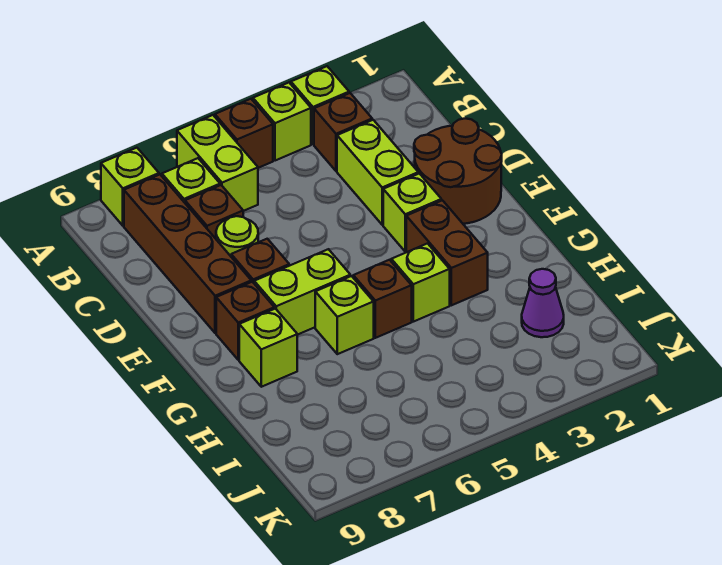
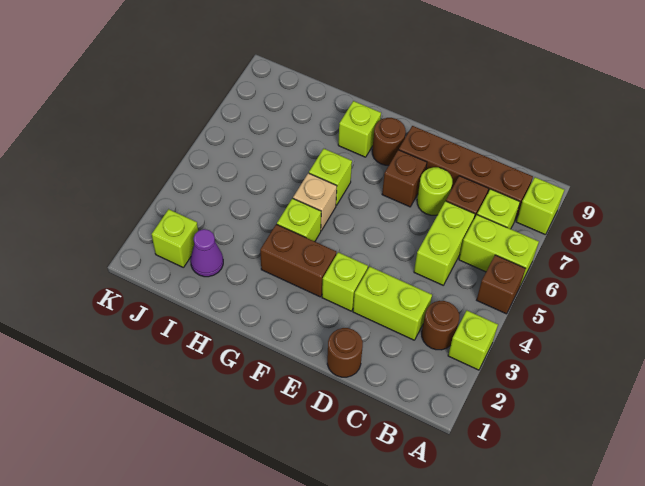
lime brick A4 level 1 -> lime brick J2 level 1
brown brick B3 level 1 -> brown round brick B3 level 1
brown round brick D1:E2 level 1 -> brown round brick D1 level 1
lime brick F6:F7 level 1 -> lime brick C5:C6 level 1
brown brick F8 level 1 -> brown round brick F8 level 1
brown brick G5 level 1 -> tan brick G5 level 1

